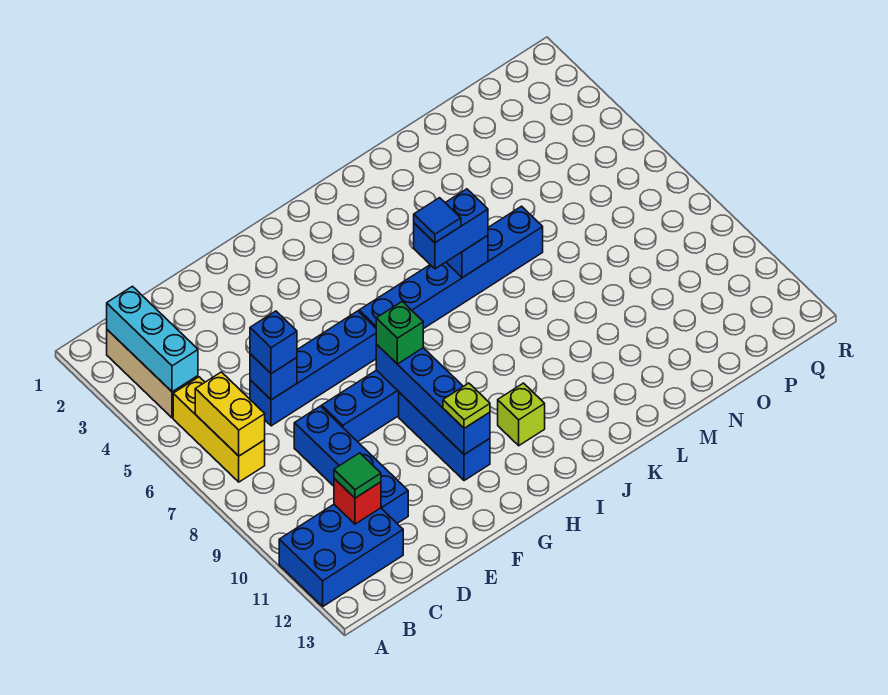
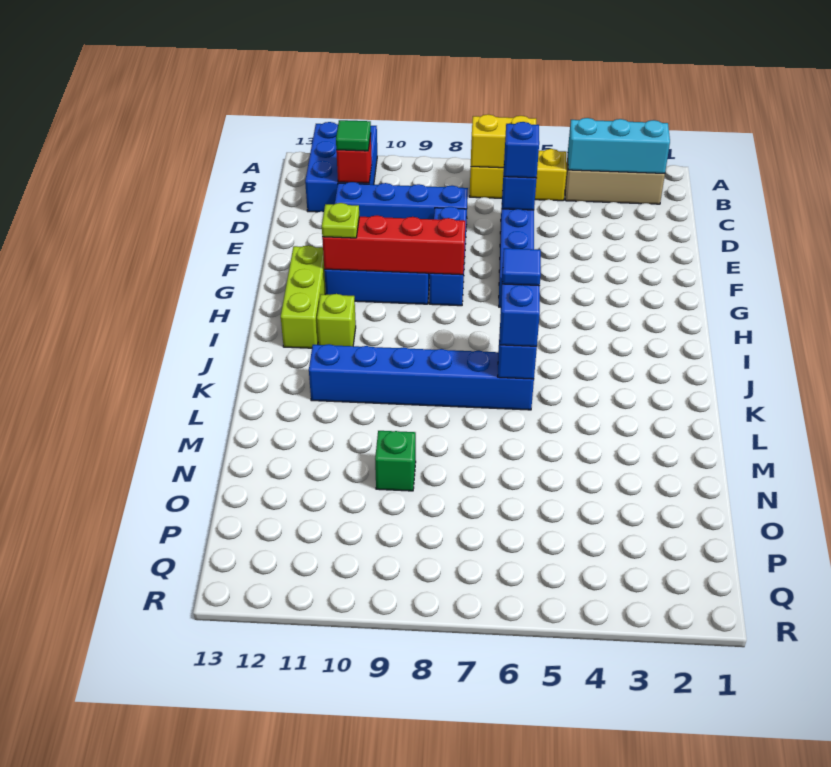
blue brick G8:G11 level 2 -> red brick G8:G11 level 2
green brick G8 level 3 -> green brick N9 level 1
none -> lime brick G12:I12 level 1
blue brick H6:M6 level 1 -> blue brick K6:K11 level 1

